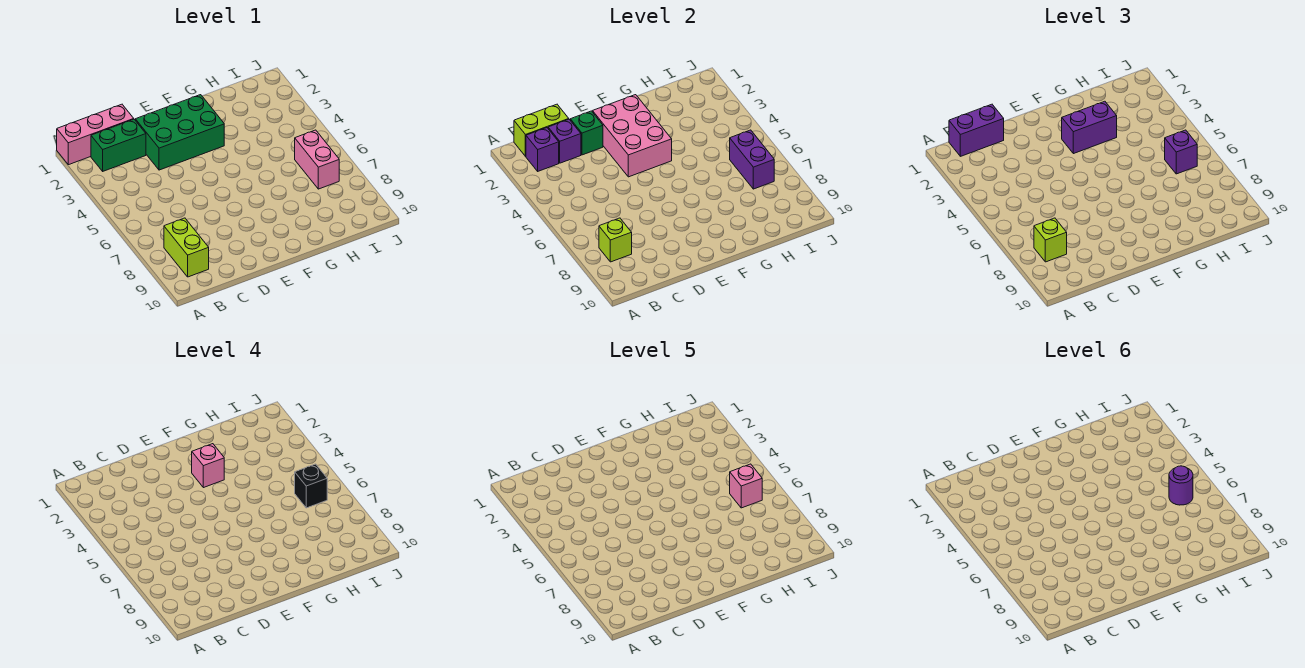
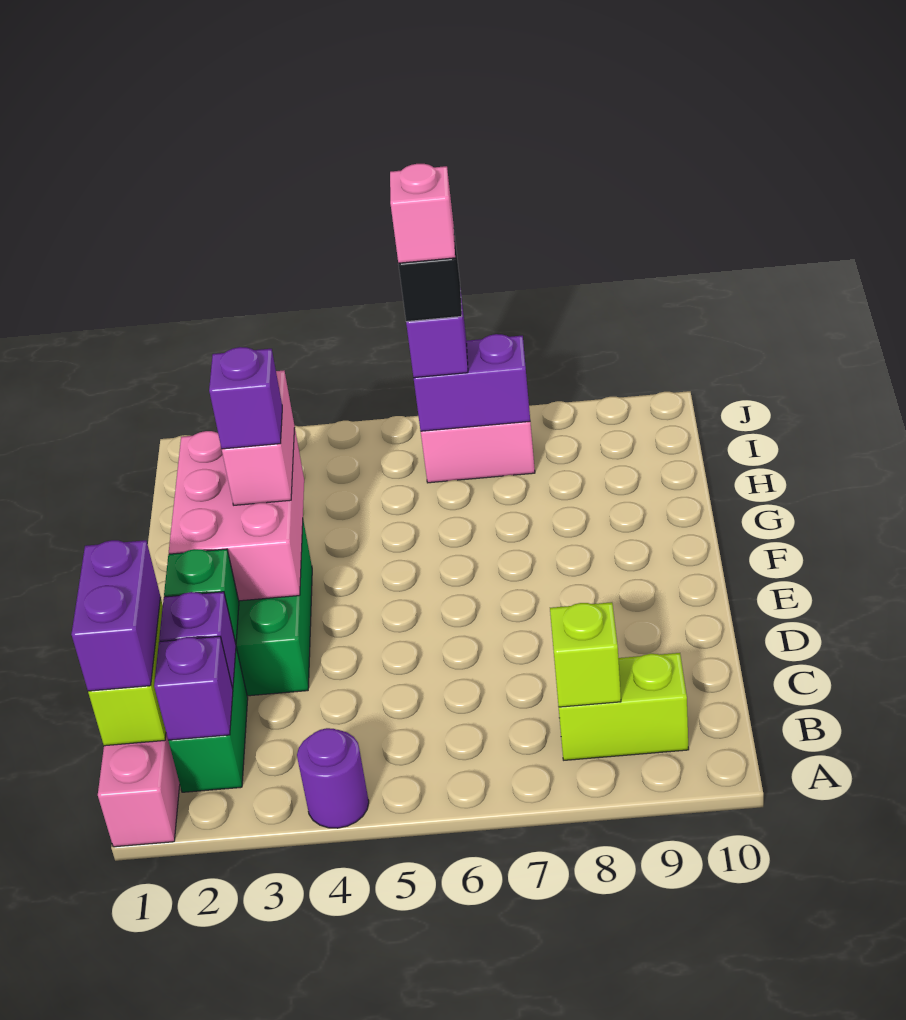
lime brick B8 level 3 -> none
pink brick E2:F4 level 2 -> pink brick E2:G3 level 2
purple brick F3:G3 level 3 -> pink brick F3:G3 level 3
pink brick F3 level 4 -> purple brick F3 level 4
purple round brick I6 level 6 -> purple round brick A4 level 1

